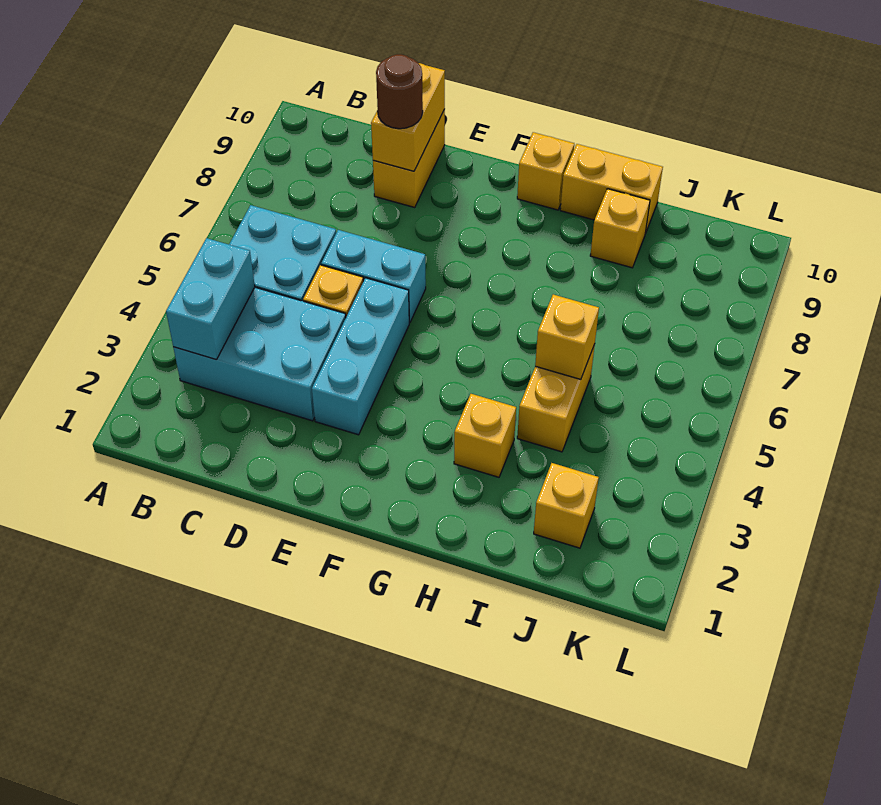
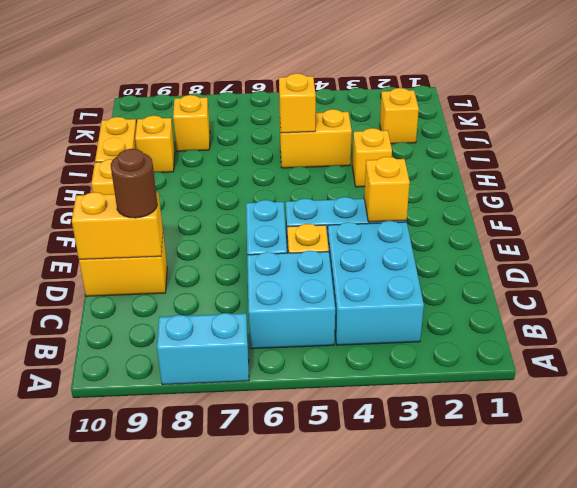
cyan brick B3:B4 level 2 -> cyan brick A7:A8 level 1
none -> yellow brick E3 level 2
none -> yellow brick J8 level 1

